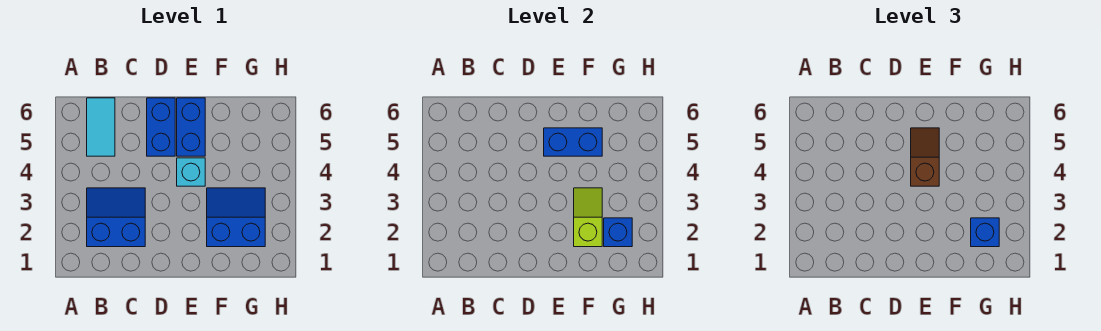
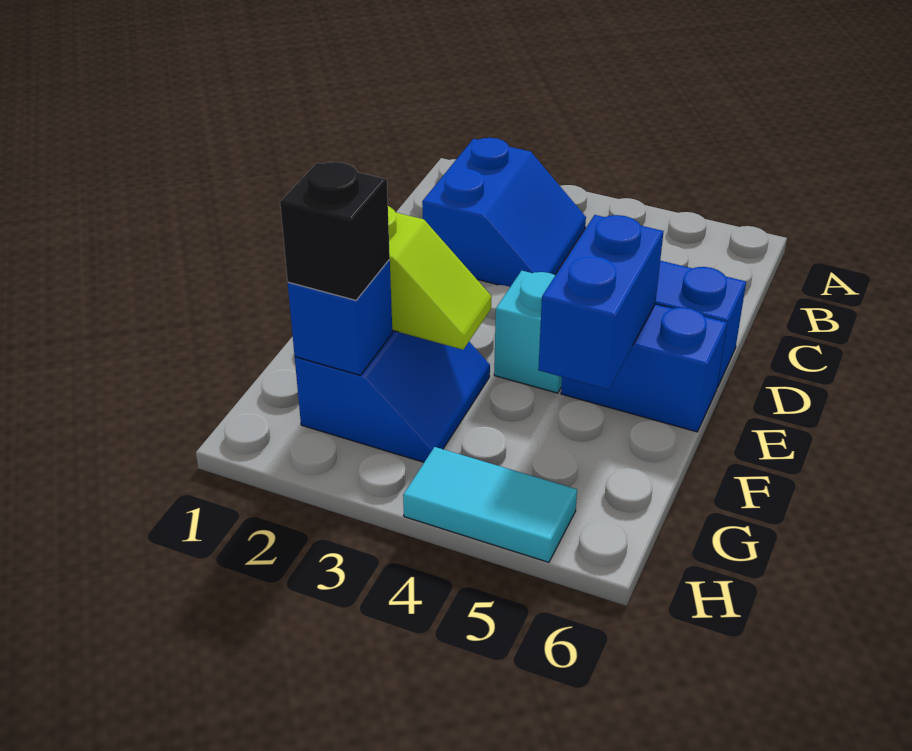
cyan tile B5:B6 level 1 -> cyan tile H4:H5 level 1
brown slope E4:E5 level 3 top 4 -> none
blue brick G2 level 3 -> black brick G2 level 3

